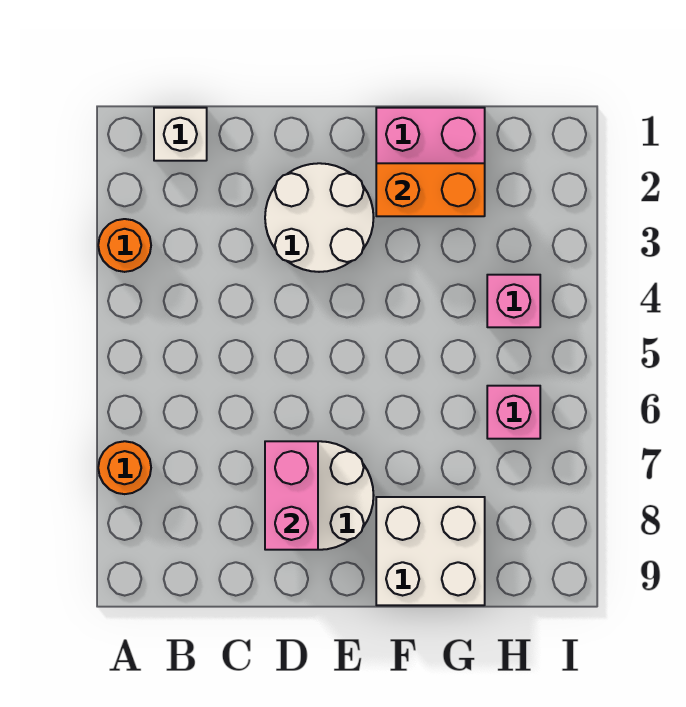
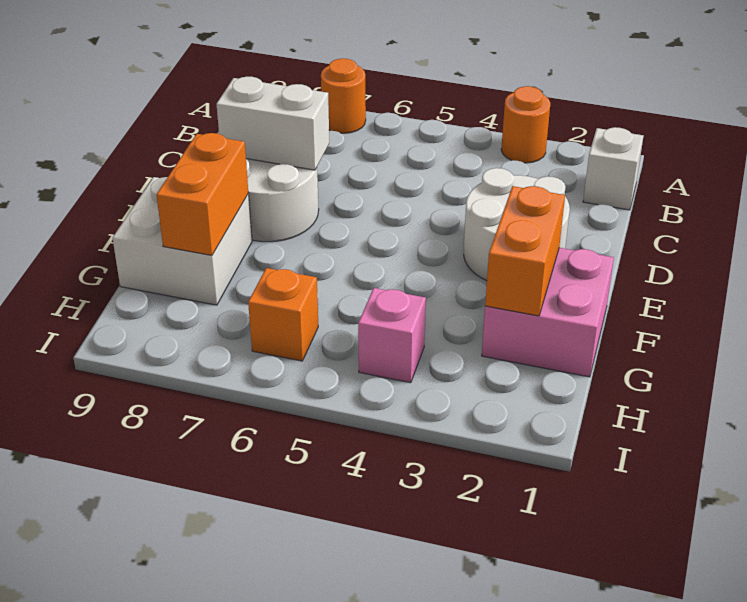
pink brick D7:D8 level 2 -> white brick D7:D8 level 2
none -> orange brick F8:G8 level 2
pink brick H6 level 1 -> orange brick H6 level 1

